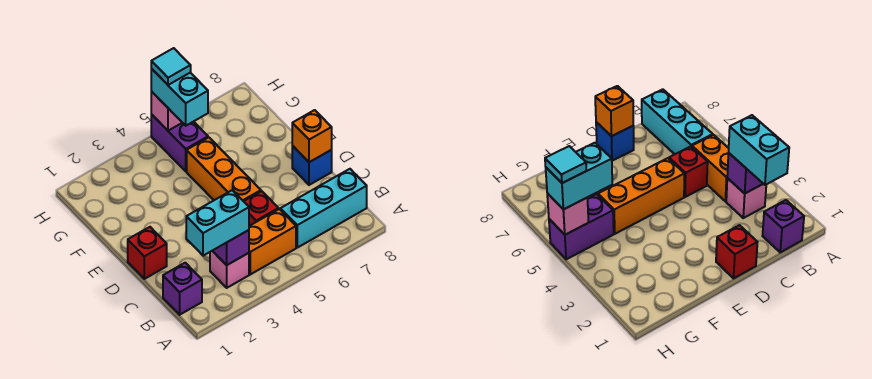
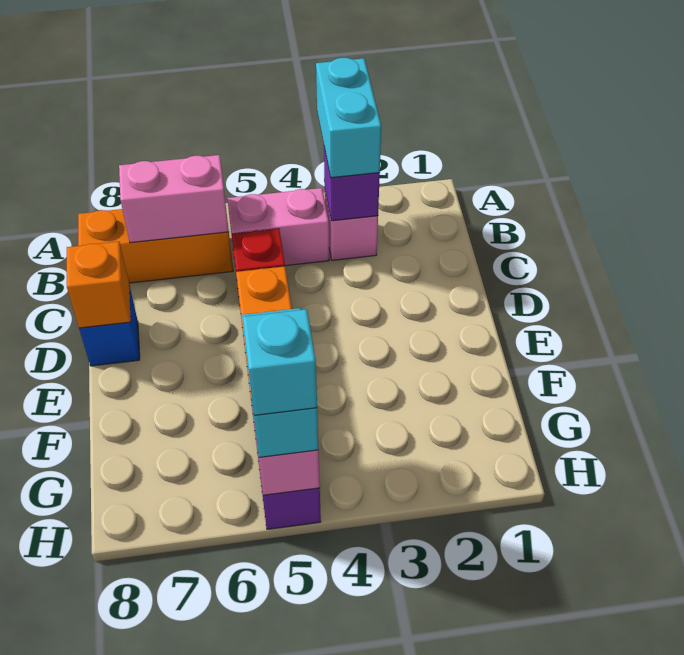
purple brick B1 level 1 -> none
cyan brick B2:B3 level 3 -> cyan brick A3:B3 level 3
orange brick B4:B5 level 1 -> pink brick B4:B5 level 1
cyan brick B6:B8 level 1 -> orange brick B6:B8 level 1
none -> pink brick B6:B7 level 2
red brick D1 level 1 -> none
cyan tile H5 level 4 -> cyan brick H5 level 4

